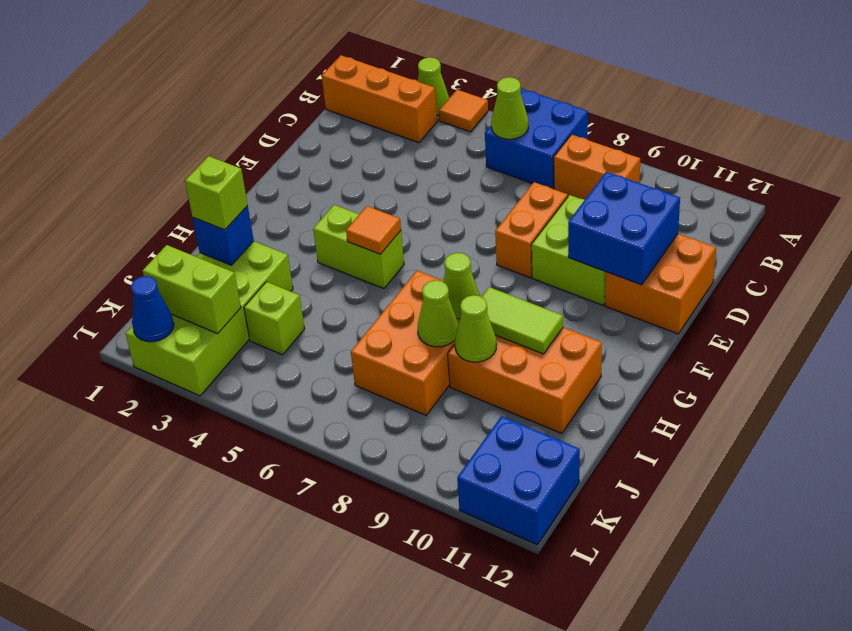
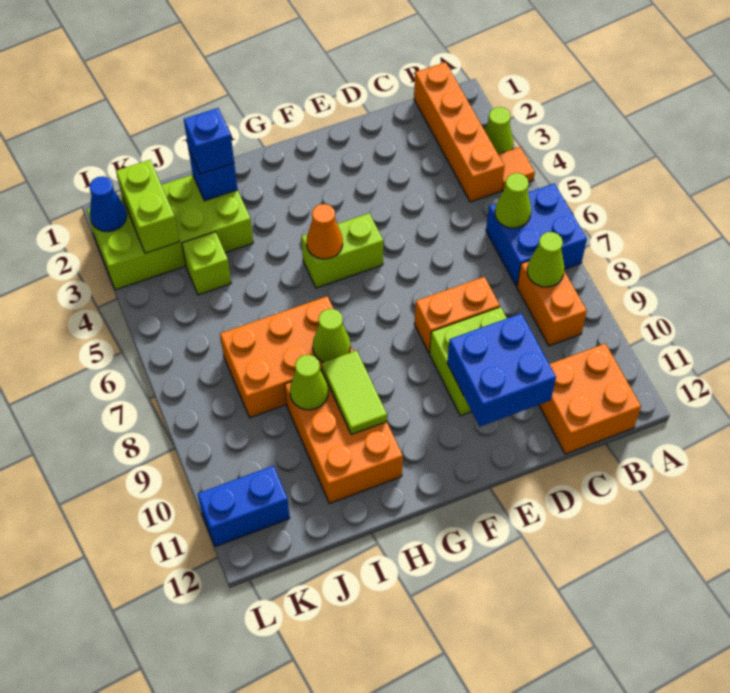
orange brick B1:B3 level 1 -> orange brick B1:B4 level 1
orange brick D11:E12 level 1 -> orange brick B11:C12 level 1
lime brick G4:G5 level 1 -> lime brick F5:G5 level 1
orange tile G5 level 2 -> orange cone G5 level 2
lime brick I2 level 3 -> blue brick I2 level 3
lime cone I8 level 2 -> lime cone B8 level 2
blue brick K11:L12 level 1 -> blue brick K11:L11 level 1

